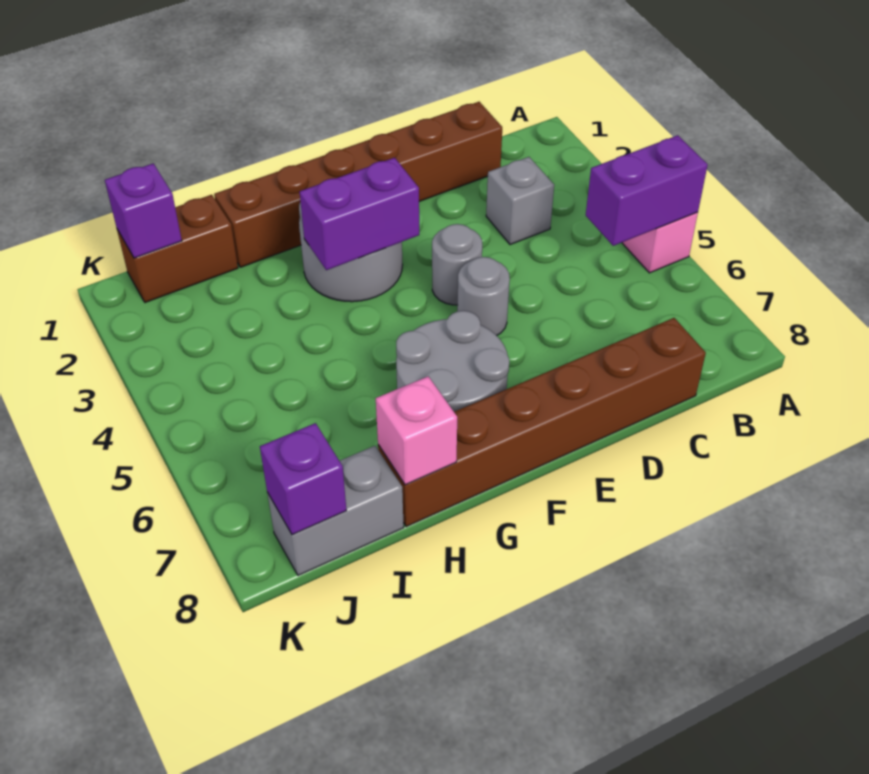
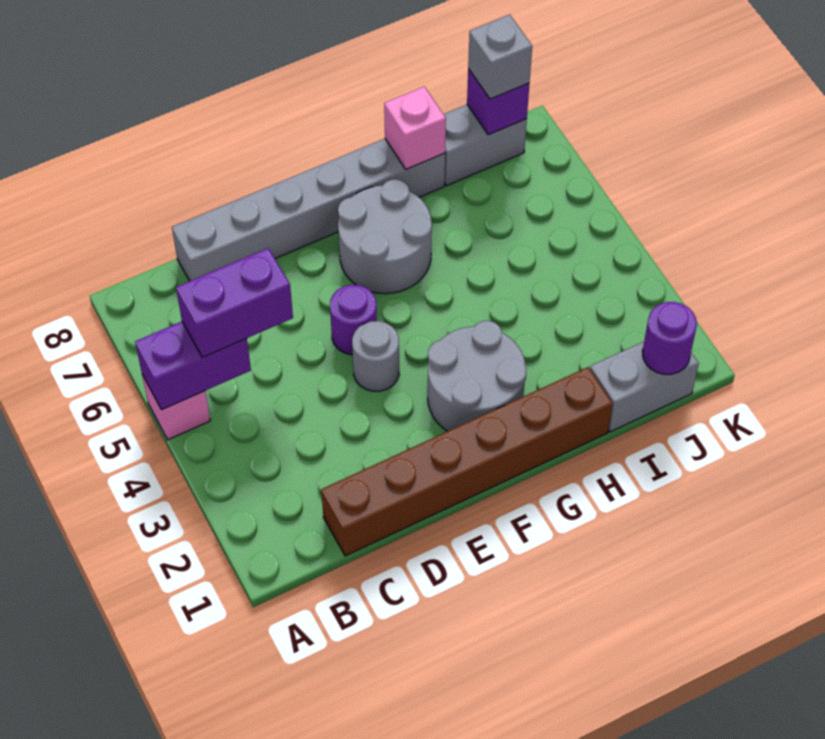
grey brick C3 level 1 -> grey brick J8 level 3
brown brick C8:H8 level 1 -> grey brick C8:H8 level 1
grey round brick E5 level 1 -> purple round brick E5 level 1
purple brick F3:G3 level 2 -> purple brick B5:C5 level 3
brown brick I1:J1 level 1 -> grey brick I1:J1 level 1
purple brick J1 level 2 -> purple round brick J1 level 2

